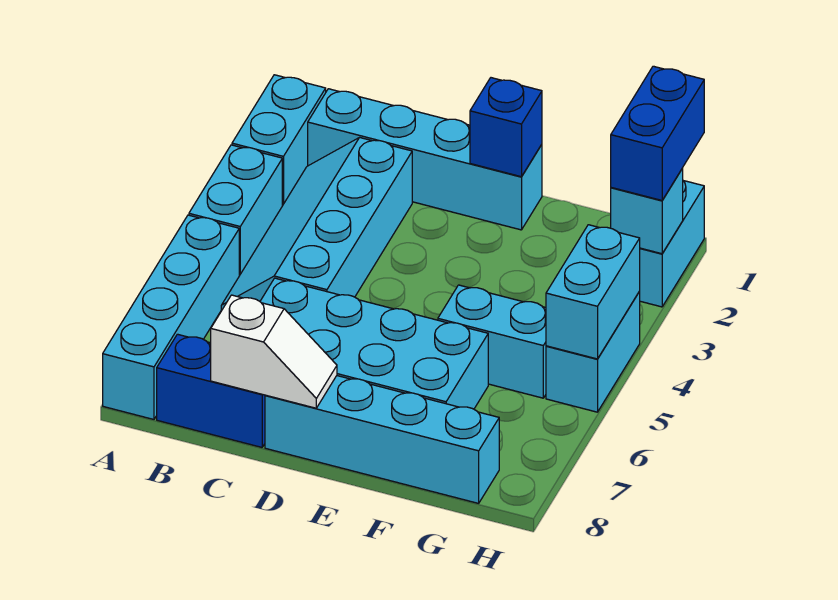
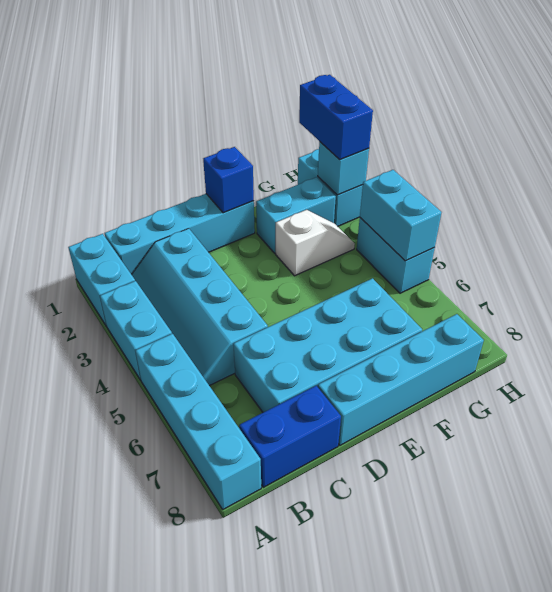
white slope C8:D8 level 2 top C -> white slope F3:G3 level 1 top F
cyan brick F5:G5 level 1 -> cyan brick F2:G2 level 1

